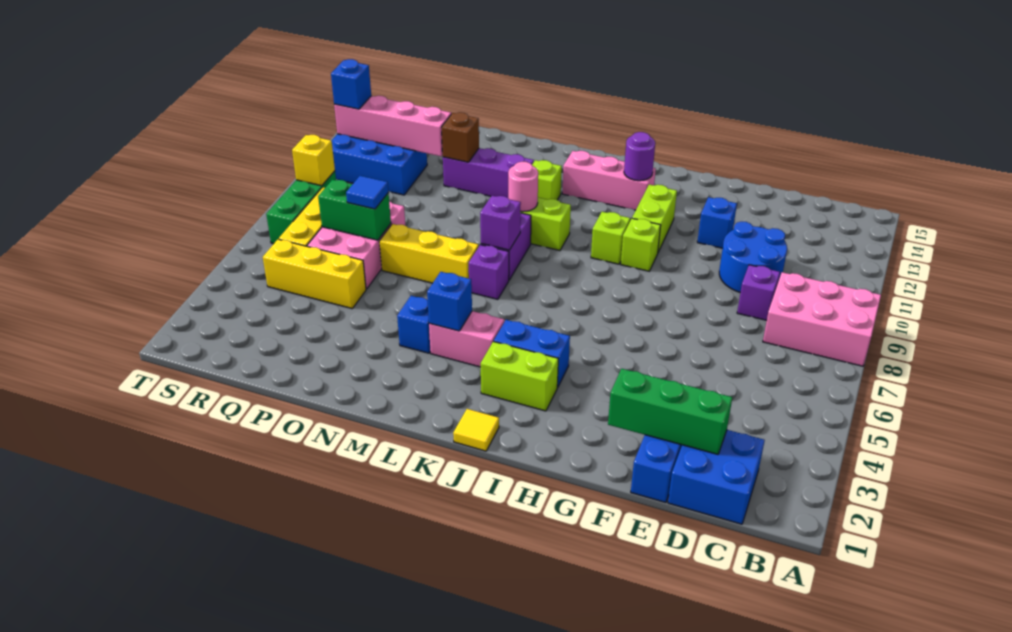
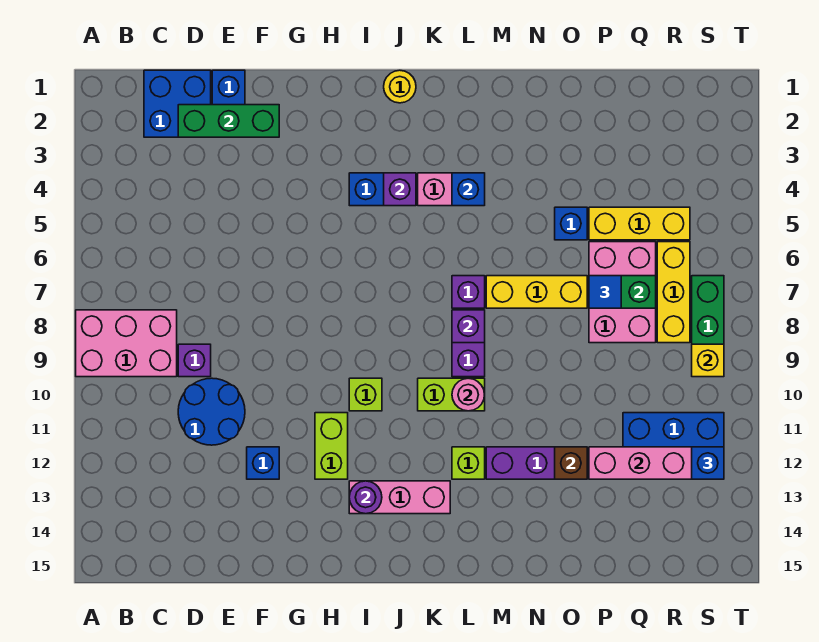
lime brick H10 level 1 -> none
lime brick I3:J3 level 1 -> none
yellow tile J1 level 1 -> yellow round brick J1 level 1
none -> purple brick J4 level 2
blue brick M4 level 1 -> blue brick O5 level 1

